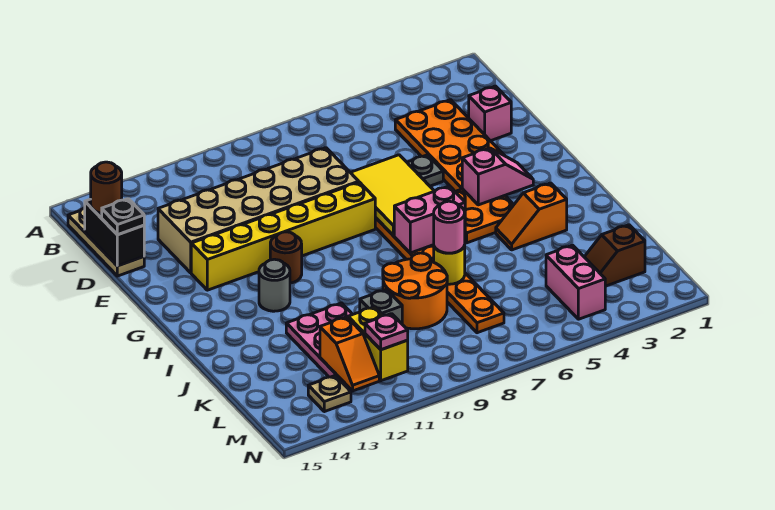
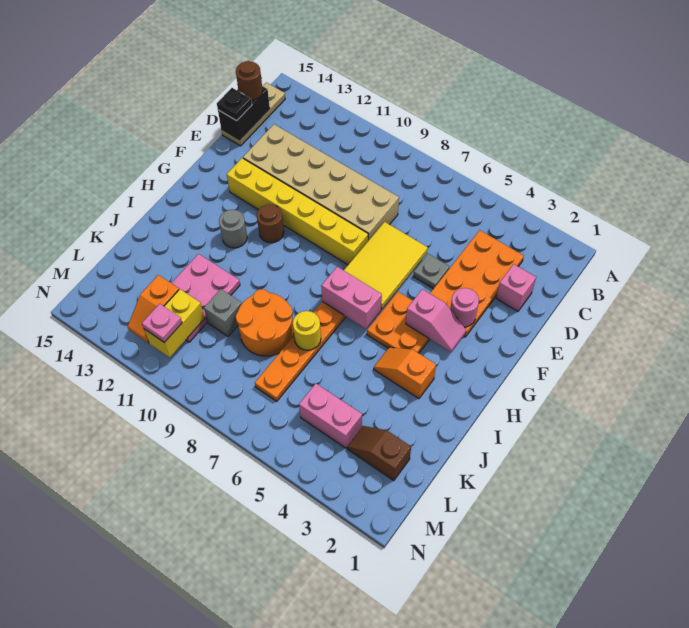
pink round brick J7 level 3 -> pink round brick F3 level 2
pink brick L4:M4 level 1 -> pink brick L4:L5 level 1
tan plate M13 level 1 -> none

